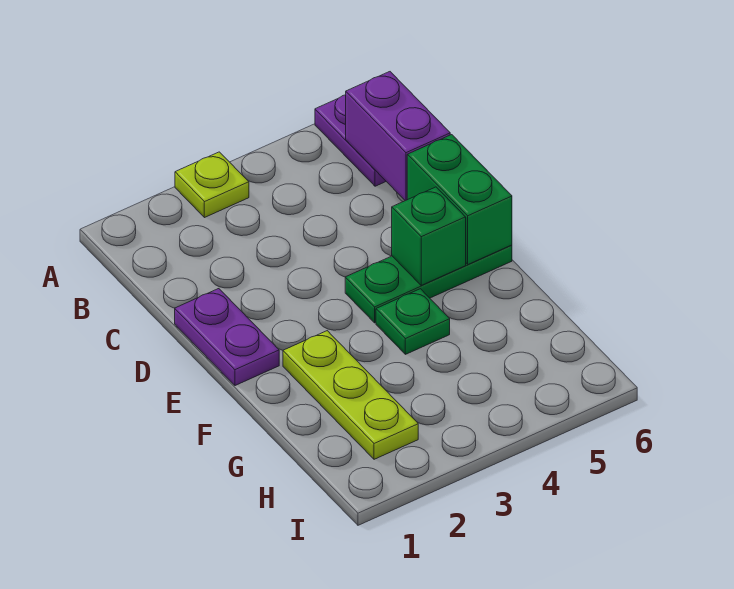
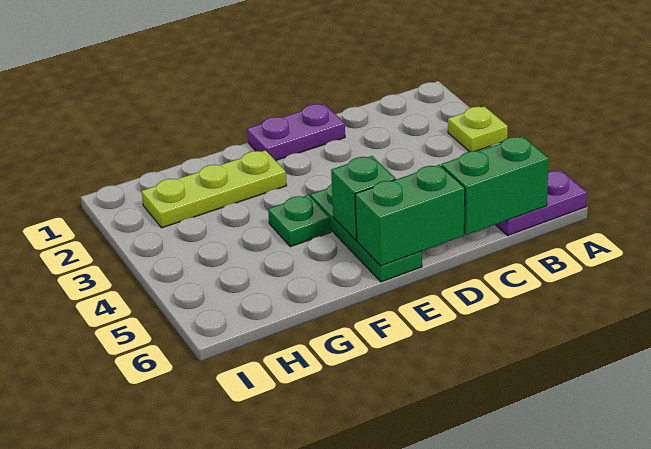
purple brick B6:C6 level 2 -> green brick B6:C6 level 2

